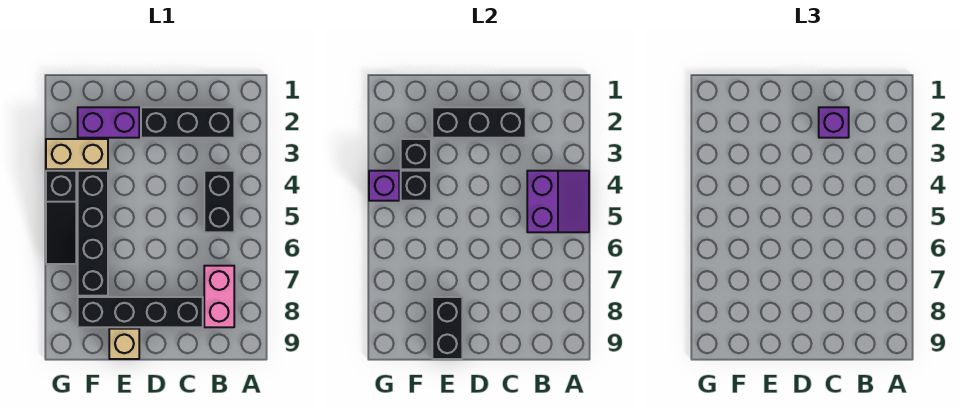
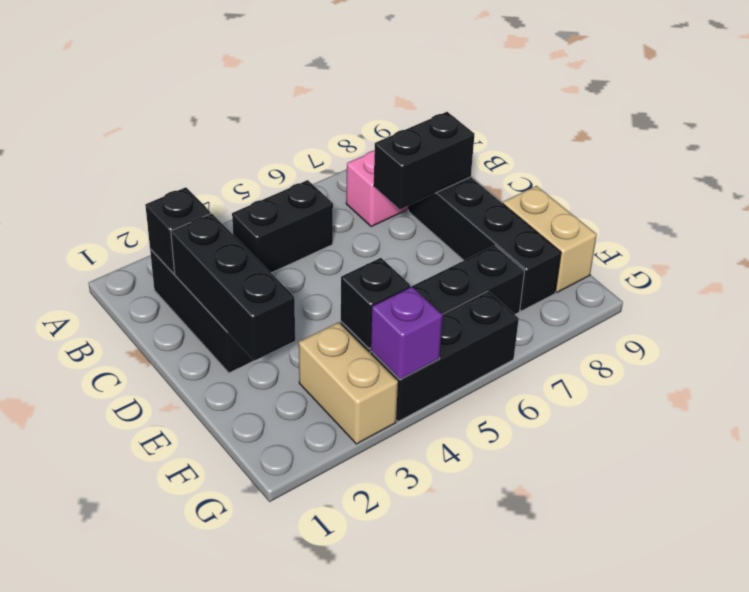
purple slope A4:B5 level 2 top B -> none
purple brick C2 level 3 -> none
purple brick E2:F2 level 1 -> none
black brick E8:E9 level 2 -> black brick C7:C8 level 2
tan brick E9 level 1 -> tan brick E9:F9 level 1
black brick F3 level 2 -> black brick B2 level 2
black slope G4:G6 level 1 top 4 -> black brick G4:G6 level 1

